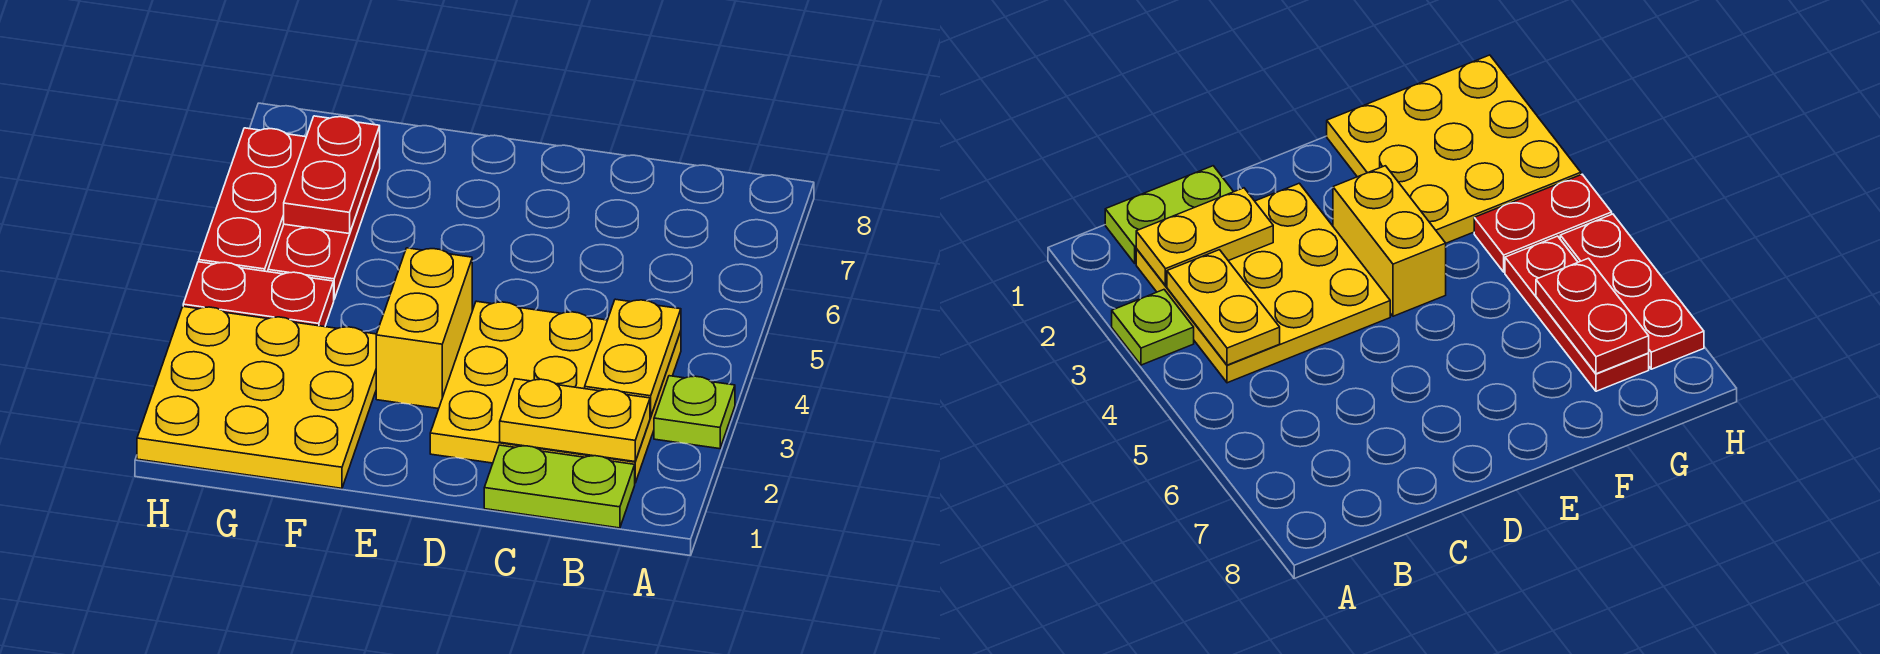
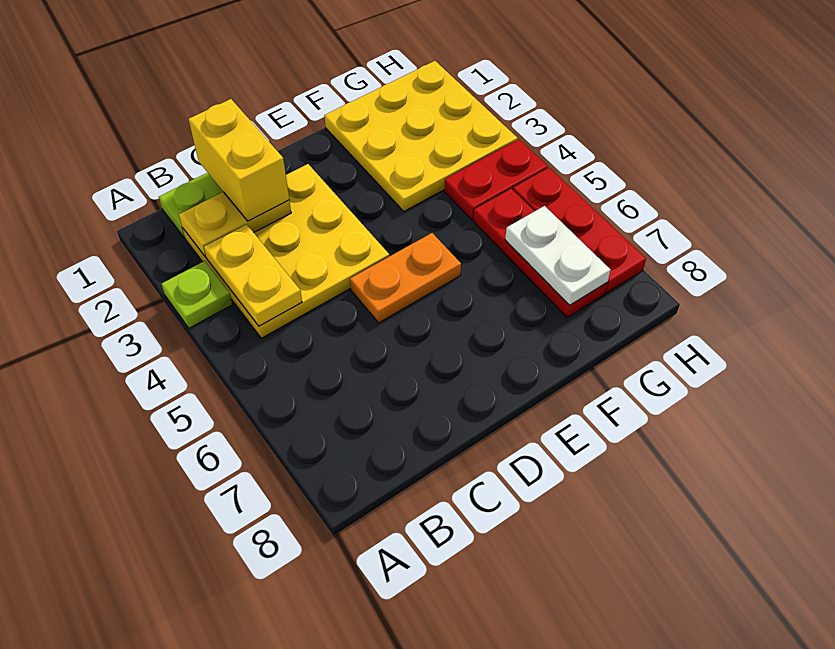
none -> orange plate D5:E5 level 1
yellow brick E3:E4 level 1 -> yellow brick C1:C2 level 3
red plate G6:G7 level 2 -> white plate G6:G7 level 2

